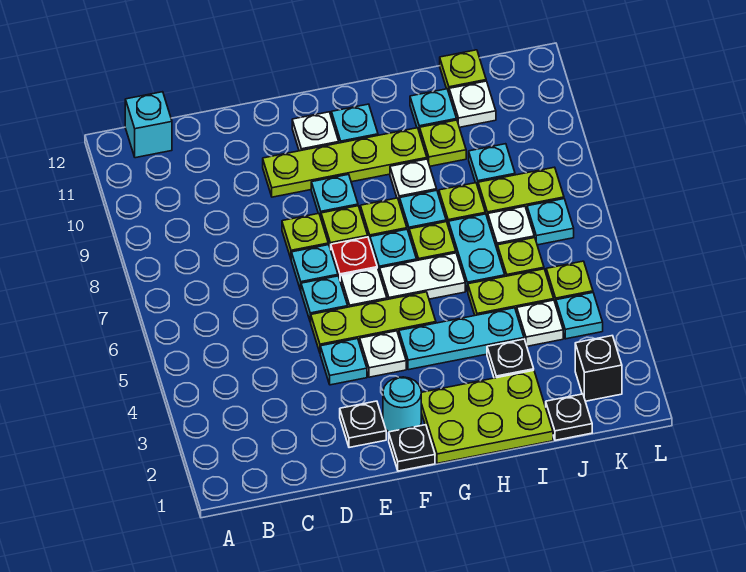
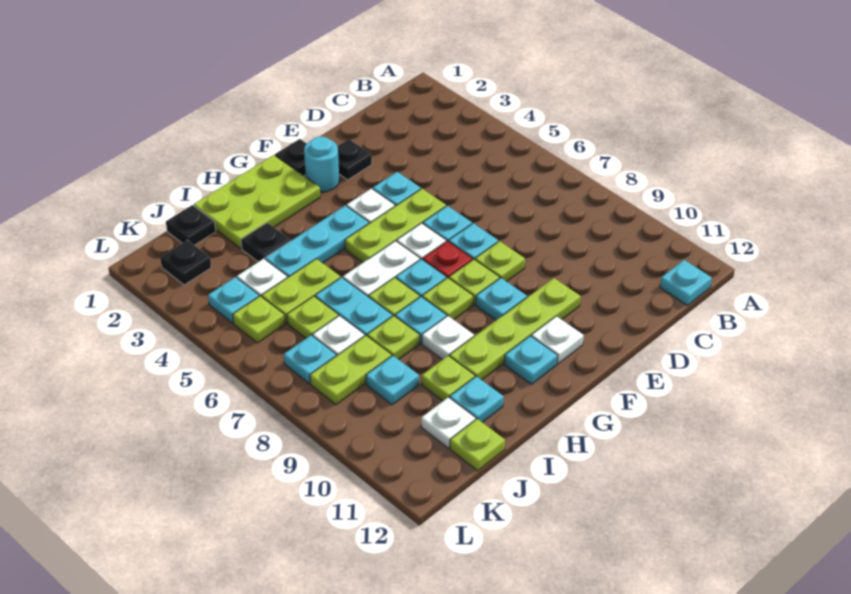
cyan brick B12 level 1 -> cyan plate B12 level 1
black brick K2 level 1 -> black plate K2 level 1

